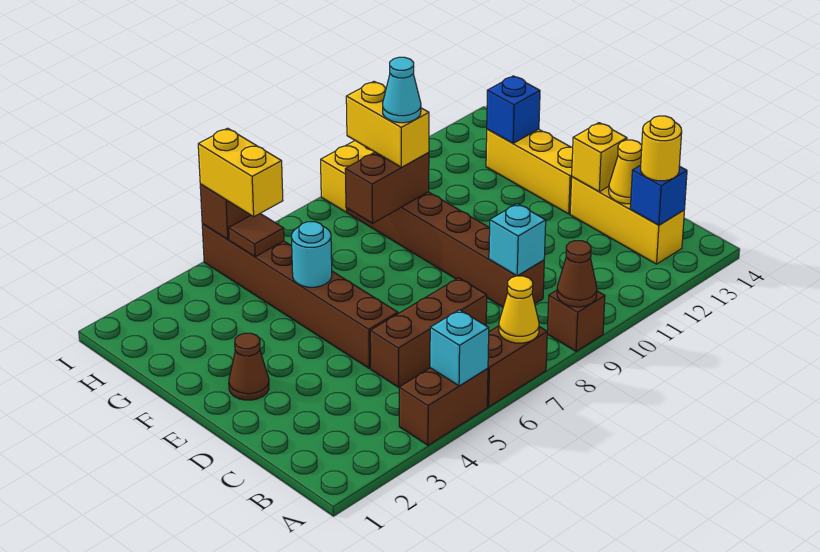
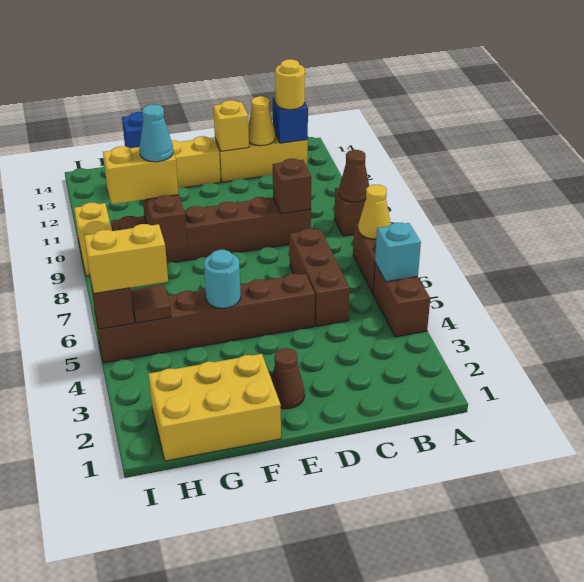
cyan brick C9 level 2 -> brown brick C9 level 2
none -> yellow brick F1:H2 level 1

